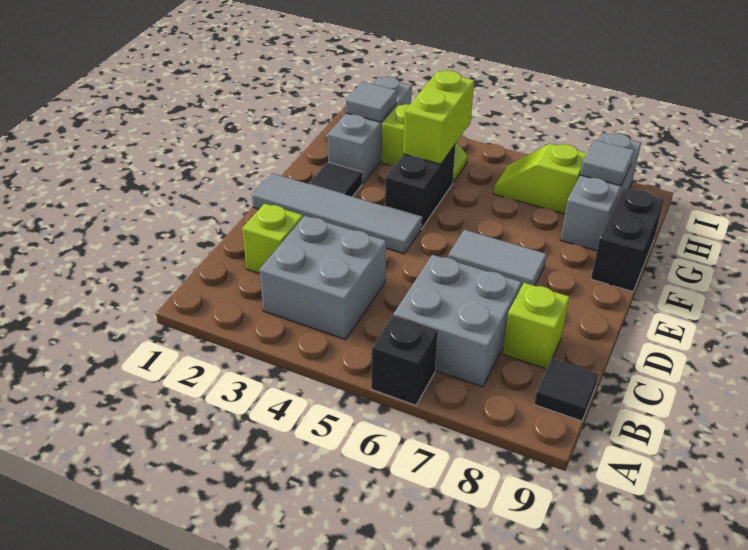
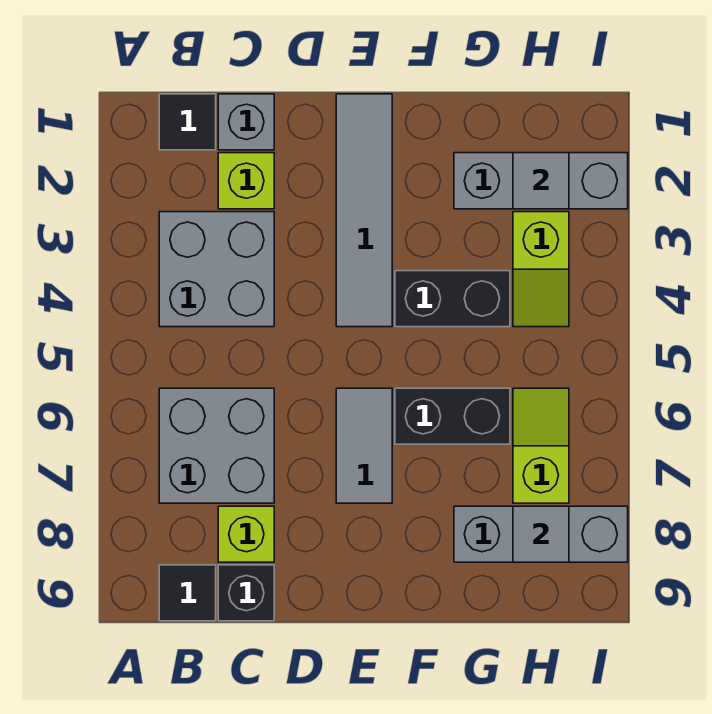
black brick A6 level 1 -> black brick C9 level 1
none -> grey brick C1 level 1
black tile F2 level 1 -> black tile B1 level 1
black brick F9:G9 level 1 -> black brick F6:G6 level 1
lime brick G4:H4 level 2 -> none

